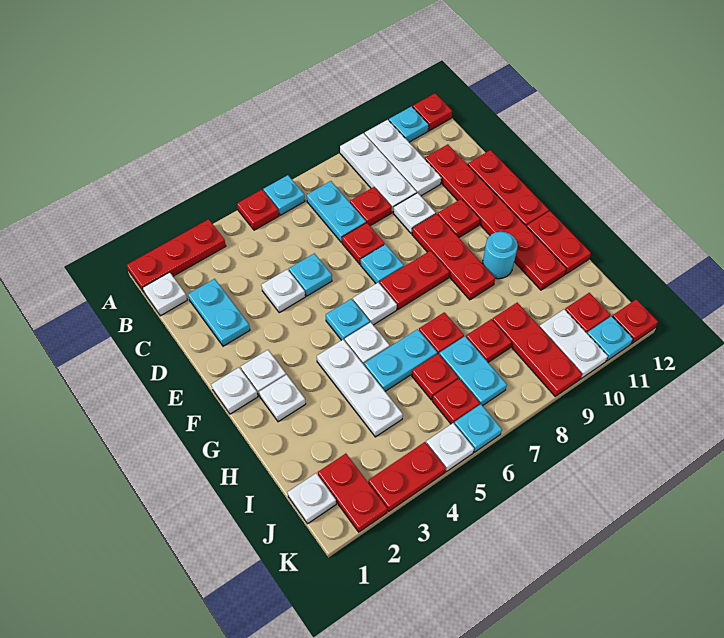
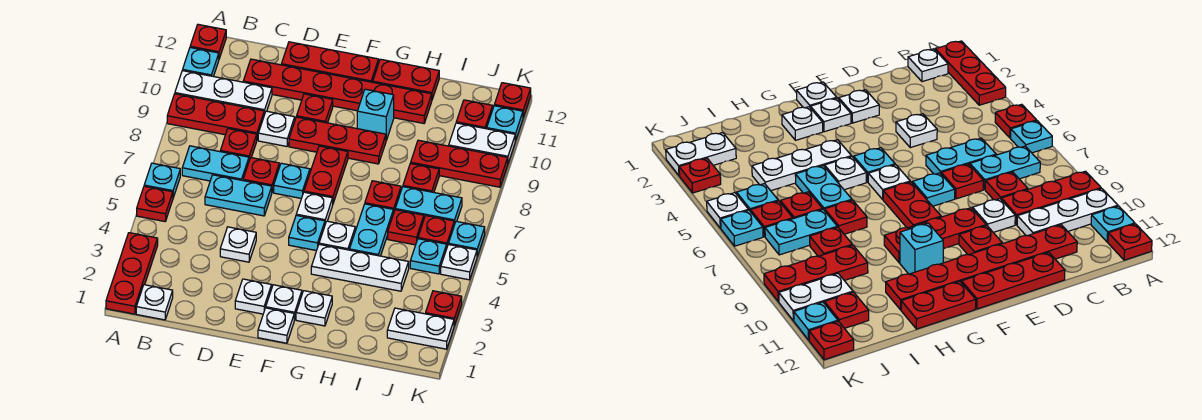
white plate A9:C9 level 1 -> red plate A9:C9 level 1
cyan plate C2:D2 level 1 -> cyan plate C6:D6 level 1
cyan plate D5 level 1 -> cyan plate J5 level 1
cyan round brick G10 level 1 -> cyan brick G10 level 1
white plate J1 level 1 -> white plate E2 level 1
red plate J2:K2 level 1 -> white plate J2:K2 level 1
red plate K3:K4 level 1 -> red plate K3 level 1

